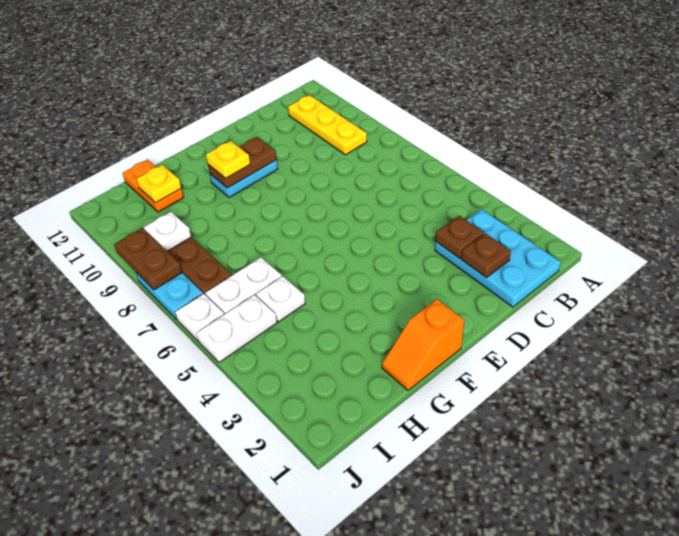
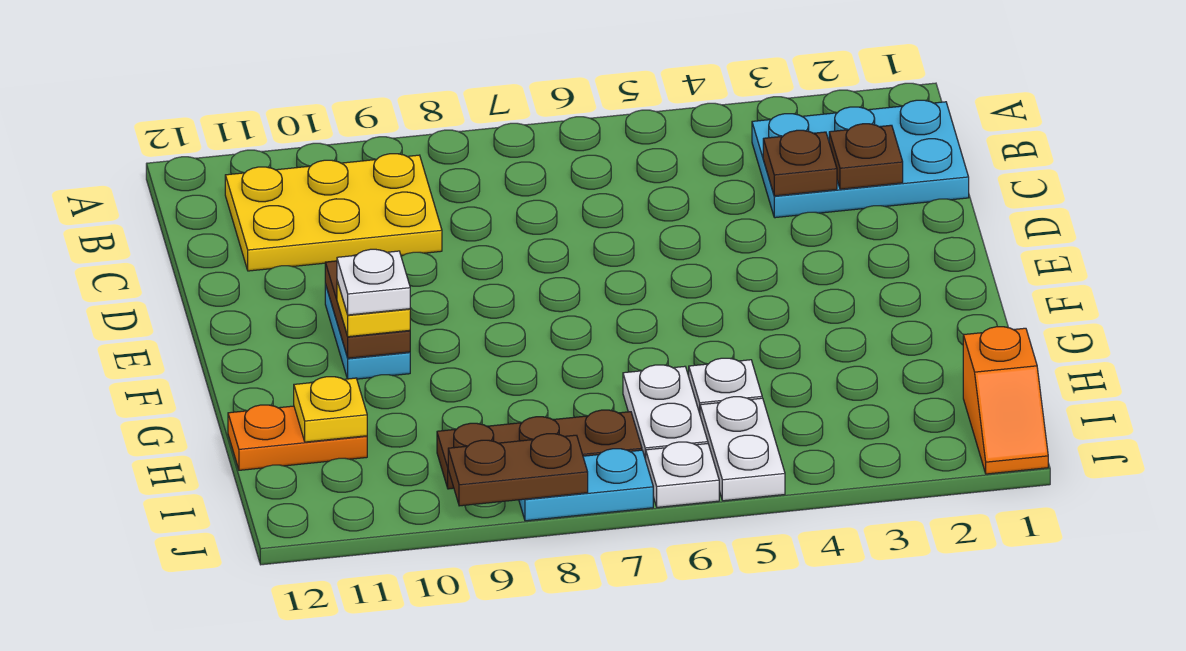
yellow plate B9:B11 level 1 -> yellow plate B9:C11 level 1
orange slope F1:G1 level 1 top F -> orange slope I1:J1 level 1 top I
white plate I9 level 2 -> white plate F10 level 4

